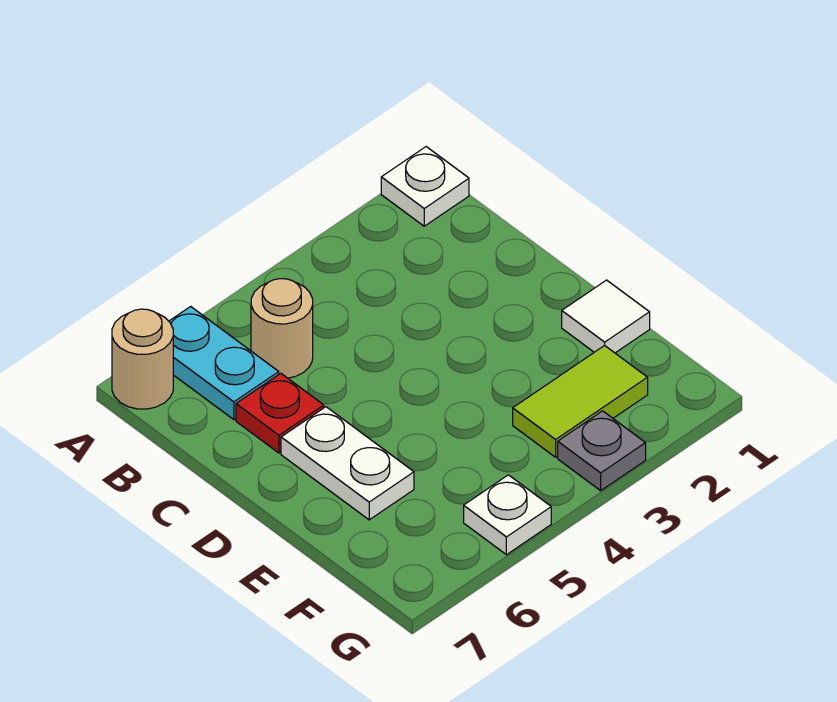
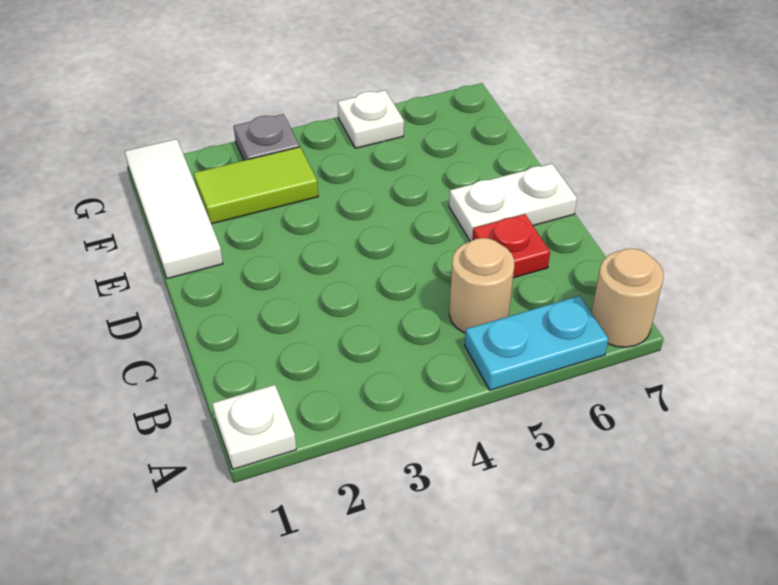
cyan plate A6:B6 level 1 -> cyan plate A5:A6 level 1
white plate D6:E6 level 1 -> white plate D6:D7 level 1
white tile E1 level 1 -> white tile E1:G1 level 1

